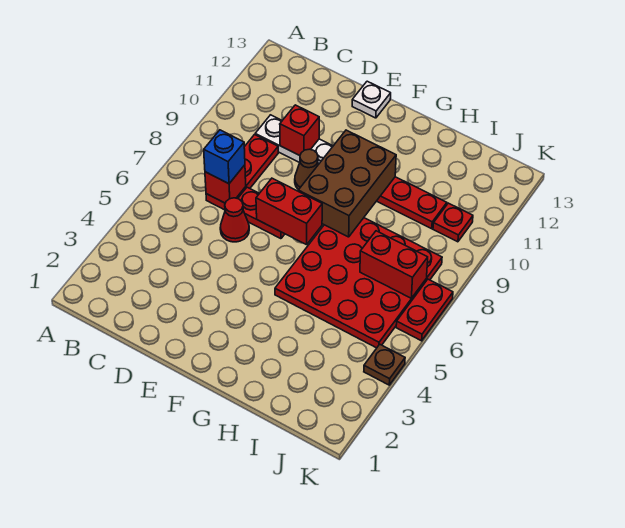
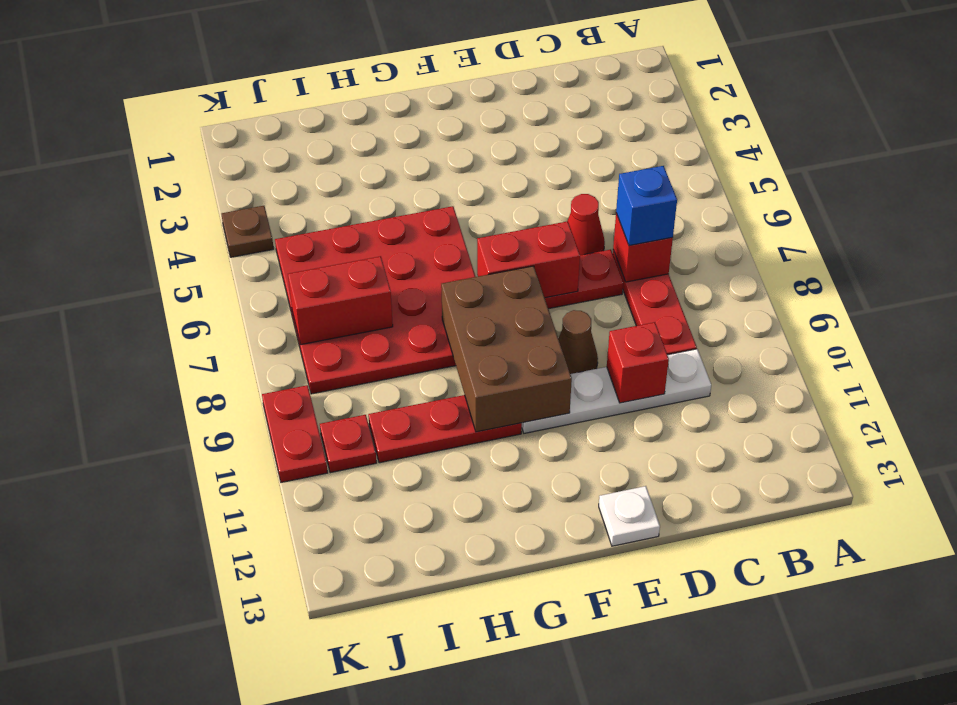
red plate K6:K7 level 1 -> red plate K9:K10 level 1

